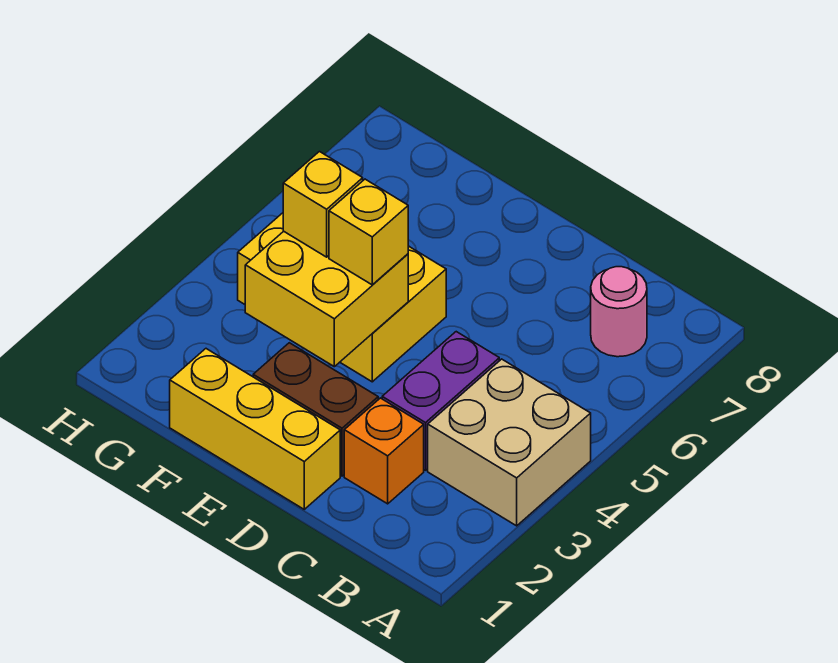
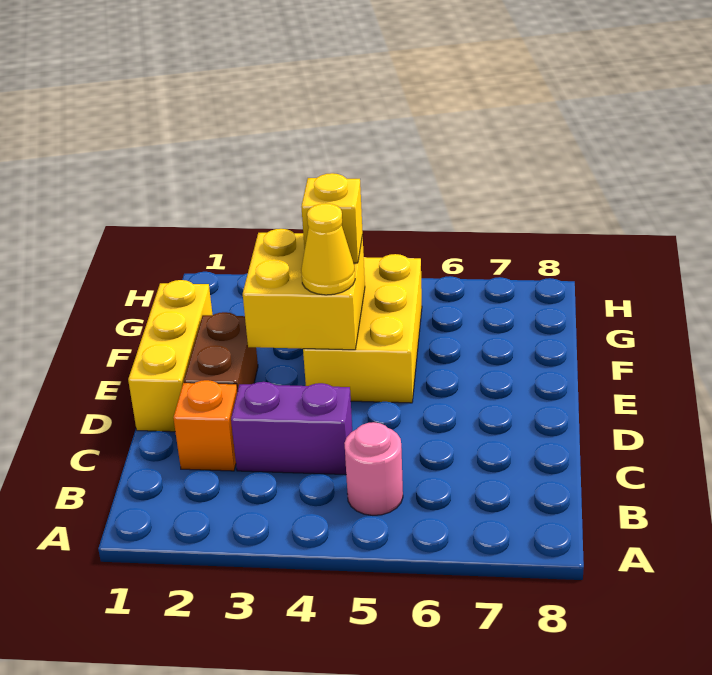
tan brick A3:B4 level 1 -> none
pink round brick B7 level 1 -> pink round brick B5 level 1
yellow brick E4 level 3 -> yellow cone E4 level 3

